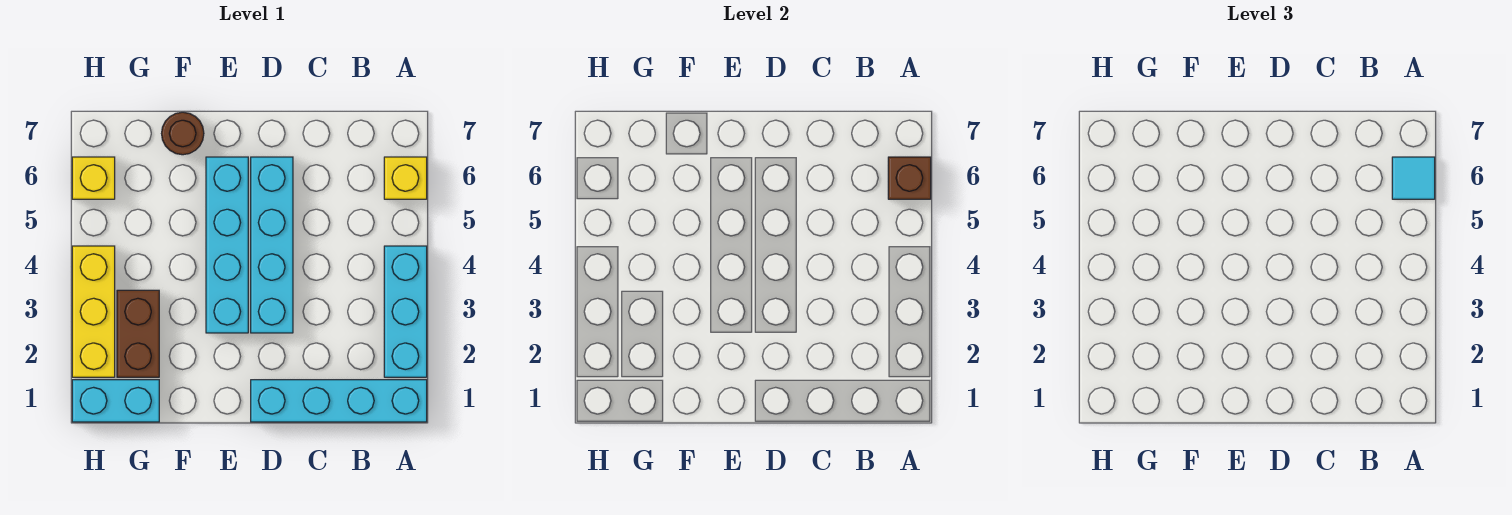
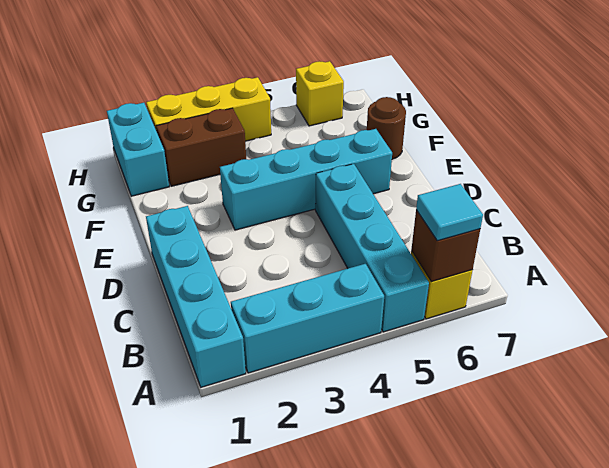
cyan brick D3:D6 level 1 -> cyan brick A5:D5 level 1

